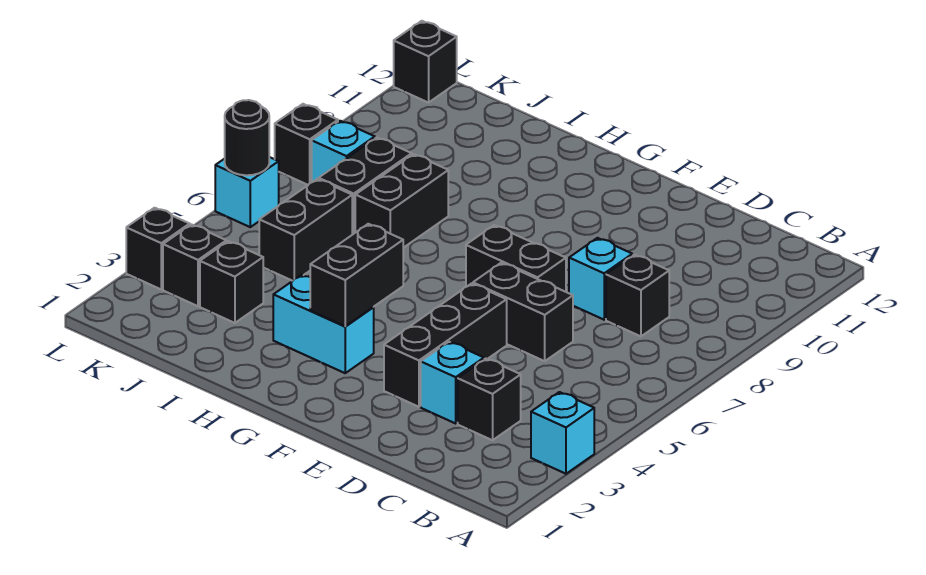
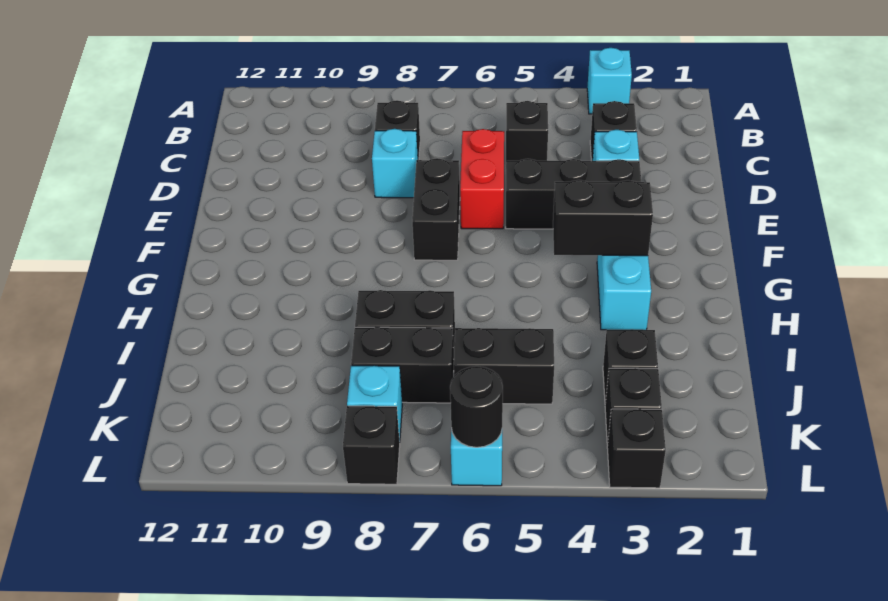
black brick D6:E6 level 1 -> red brick D6:E6 level 1
black brick L12 level 1 -> black brick C5 level 1

